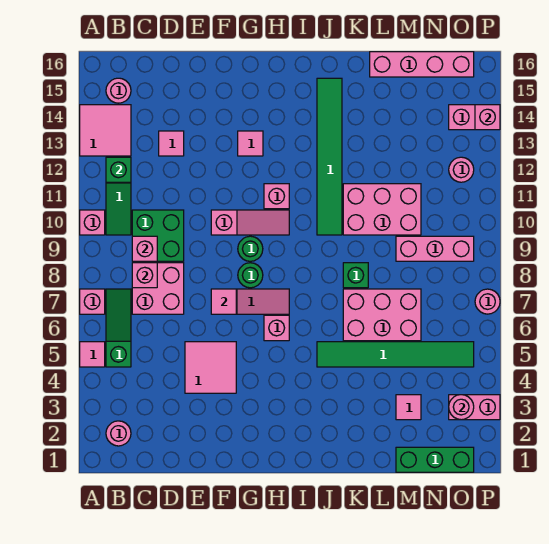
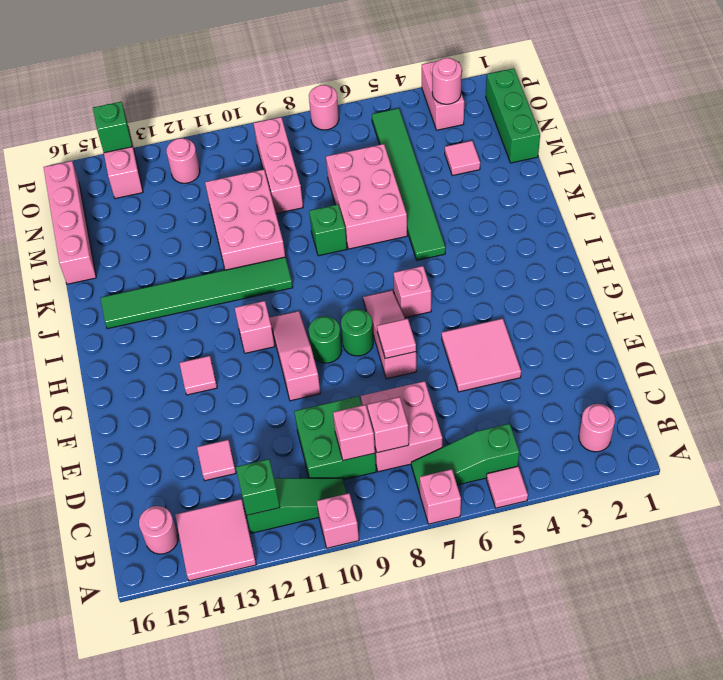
pink brick P14 level 2 -> green brick P14 level 2

